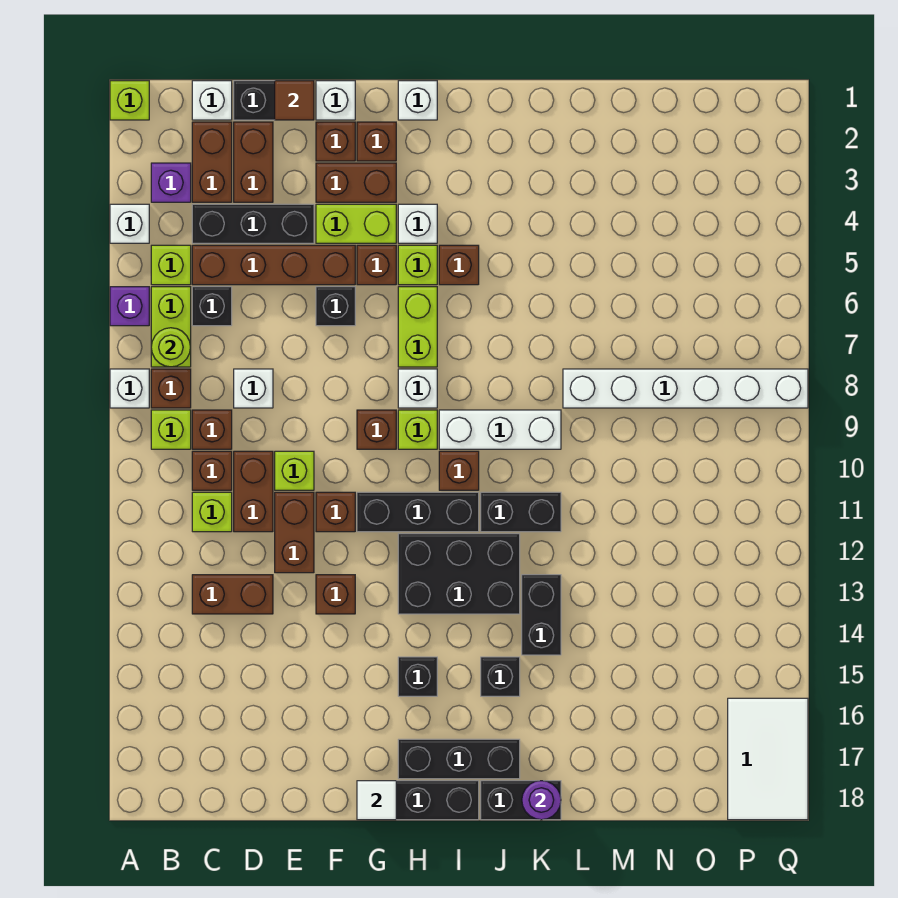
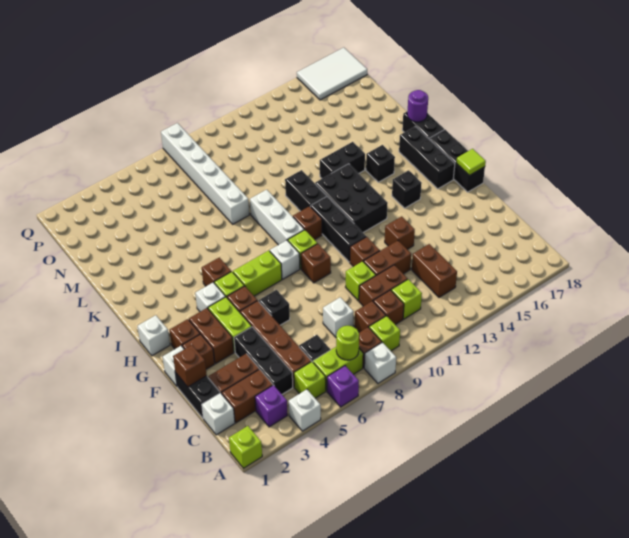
brown tile E1 level 2 -> brown brick E1 level 2
white tile G18 level 2 -> lime tile G18 level 2

